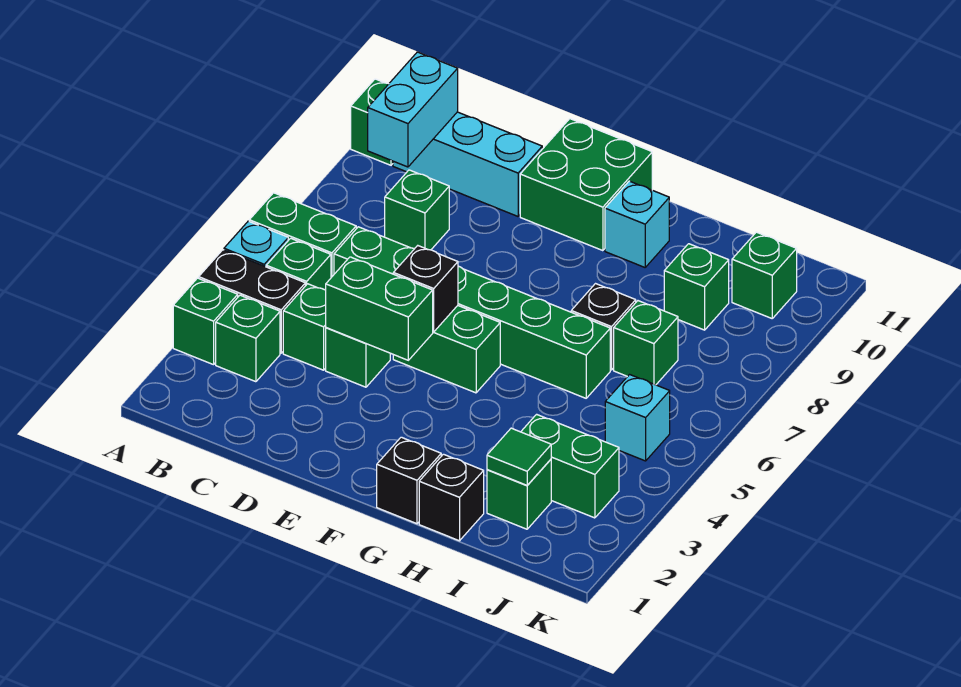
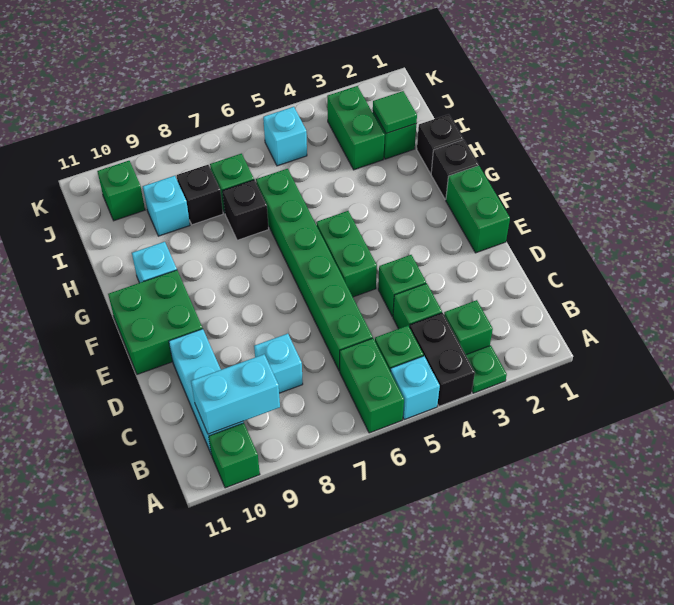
green brick A3 level 1 -> green plate A3 level 1
green brick C8 level 1 -> cyan brick C8 level 1
green brick D4:E4 level 2 -> green brick E1:F1 level 1
black brick E5 level 2 -> black brick I8 level 1
green brick I9 level 1 -> cyan brick I9 level 1

